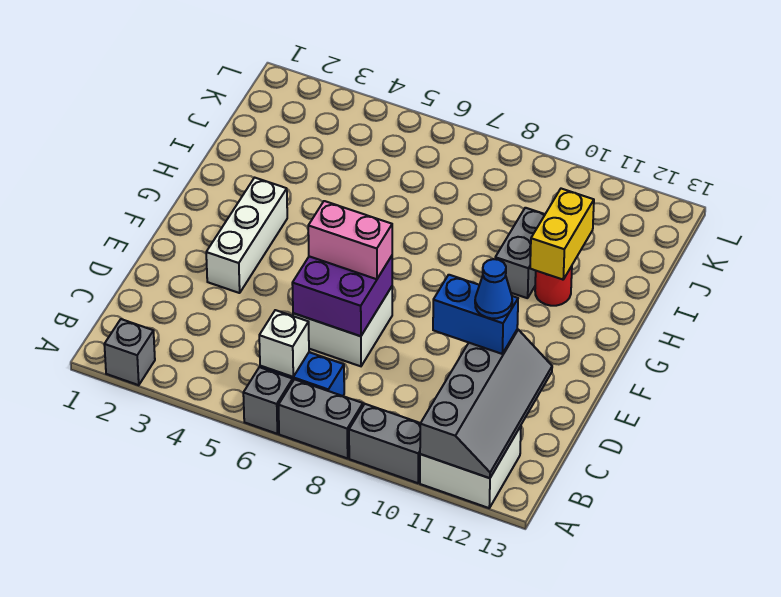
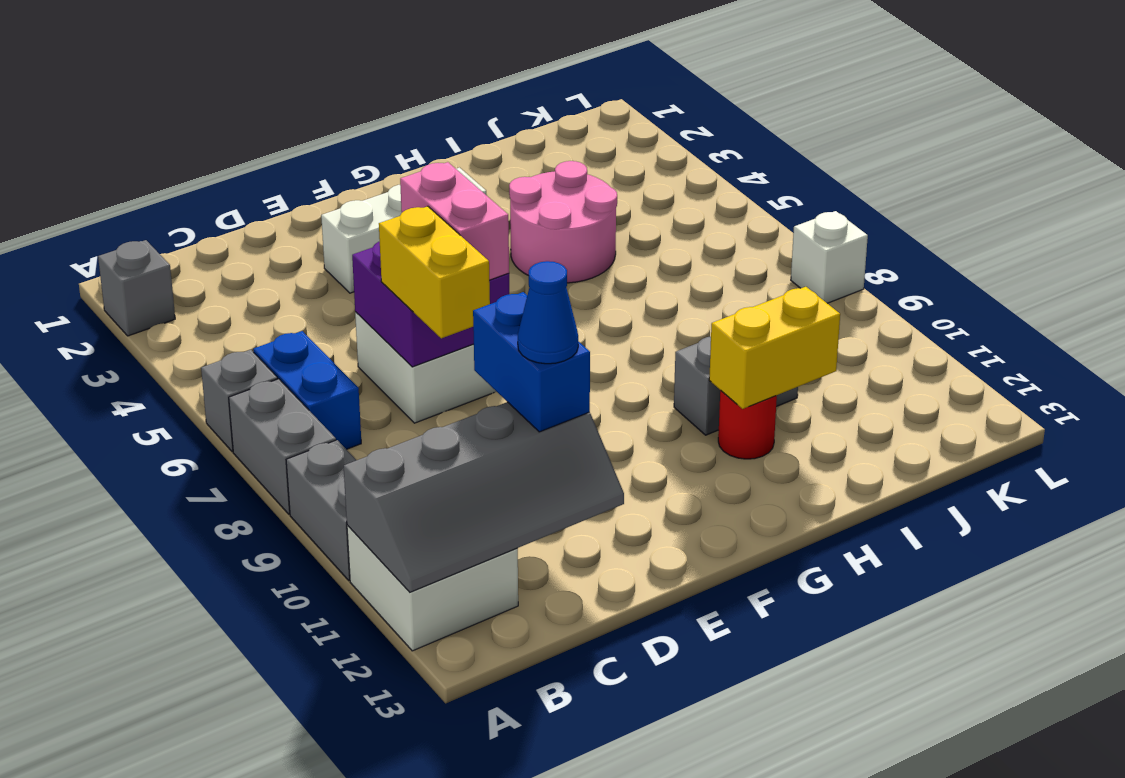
white brick B6 level 2 -> white brick L8 level 1
none -> yellow brick D7:D8 level 3
none -> pink round brick H4:I5 level 1

